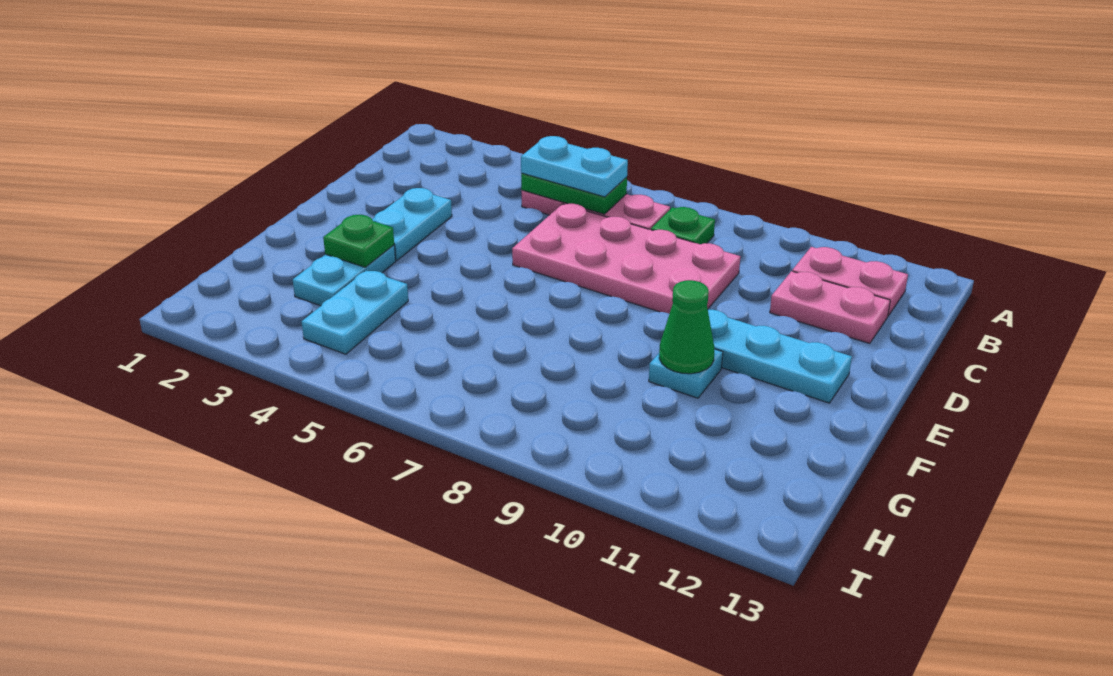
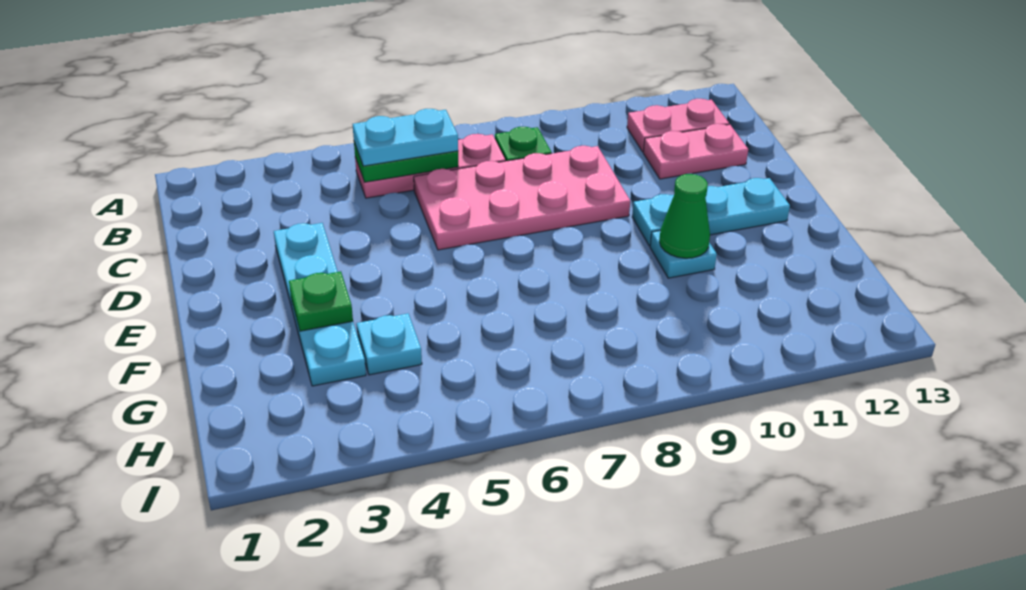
cyan plate G4:H4 level 1 -> cyan plate G4 level 1

